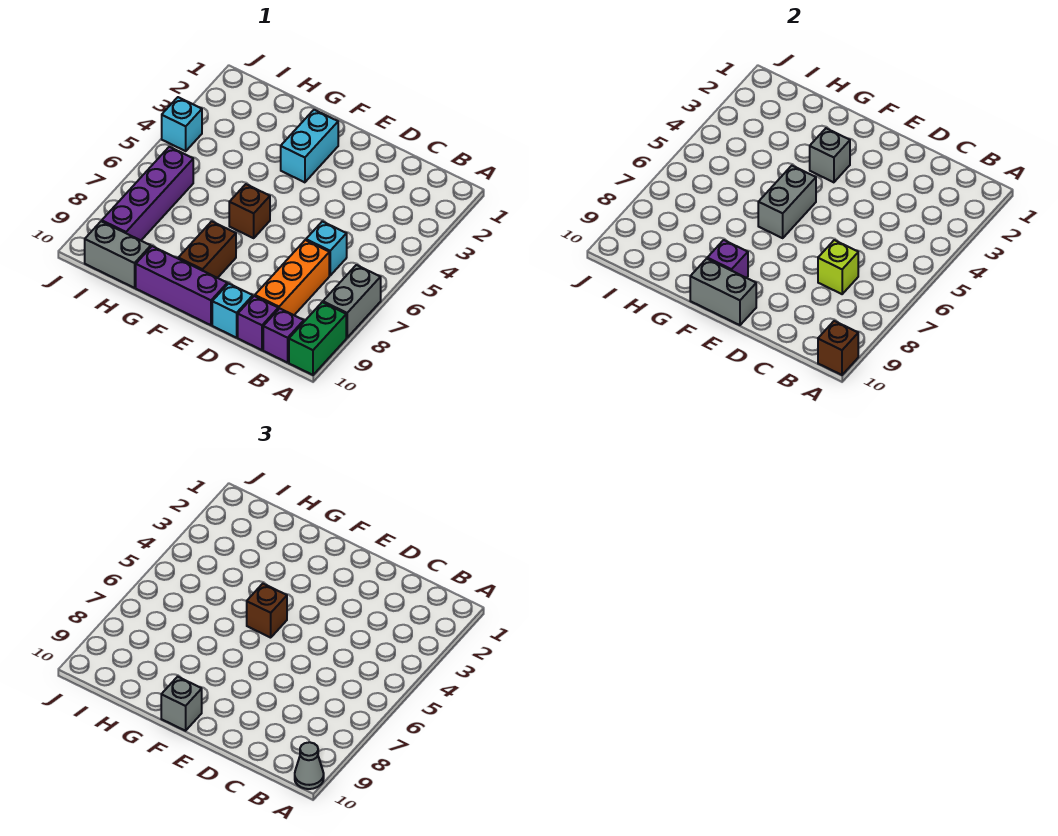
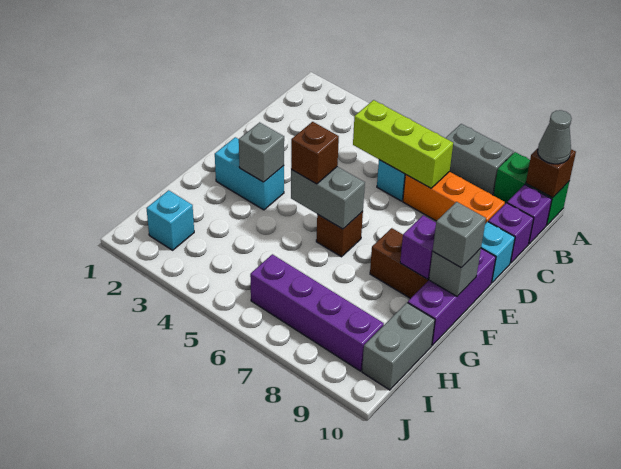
lime brick C7 level 2 -> lime brick C5:C7 level 2
grey brick E10:F10 level 2 -> grey brick F10 level 2
cyan brick J4 level 1 -> cyan brick I2 level 1

